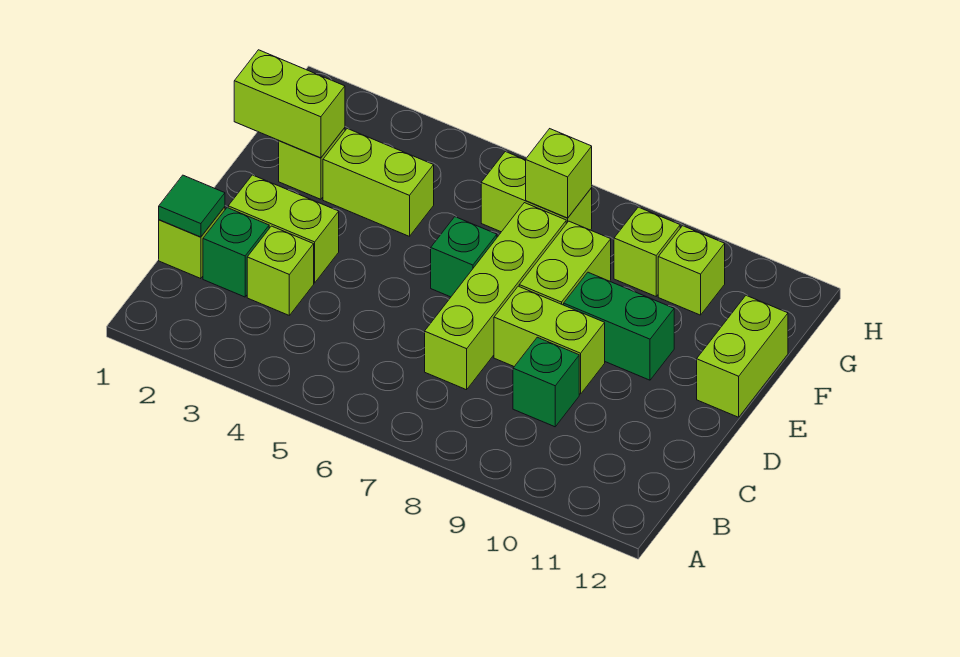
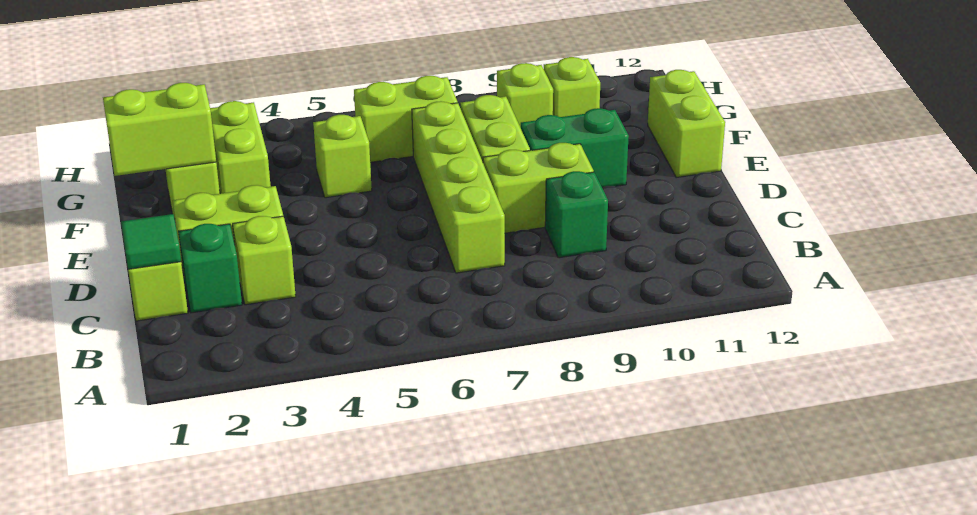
green brick E6 level 1 -> none
lime brick F3:F4 level 1 -> lime brick F3:G3 level 1
lime brick G7 level 2 -> lime brick F5 level 1

